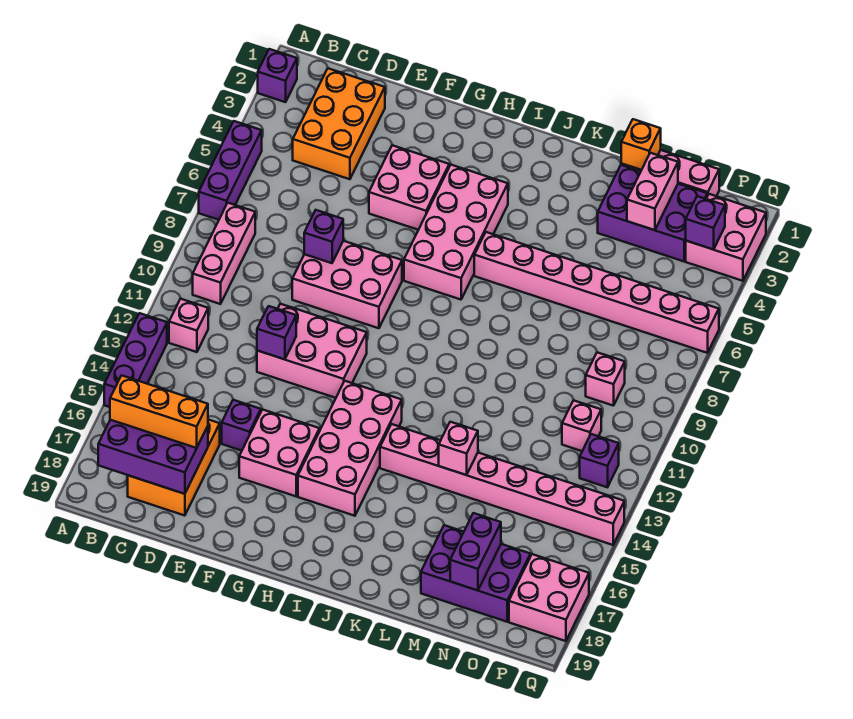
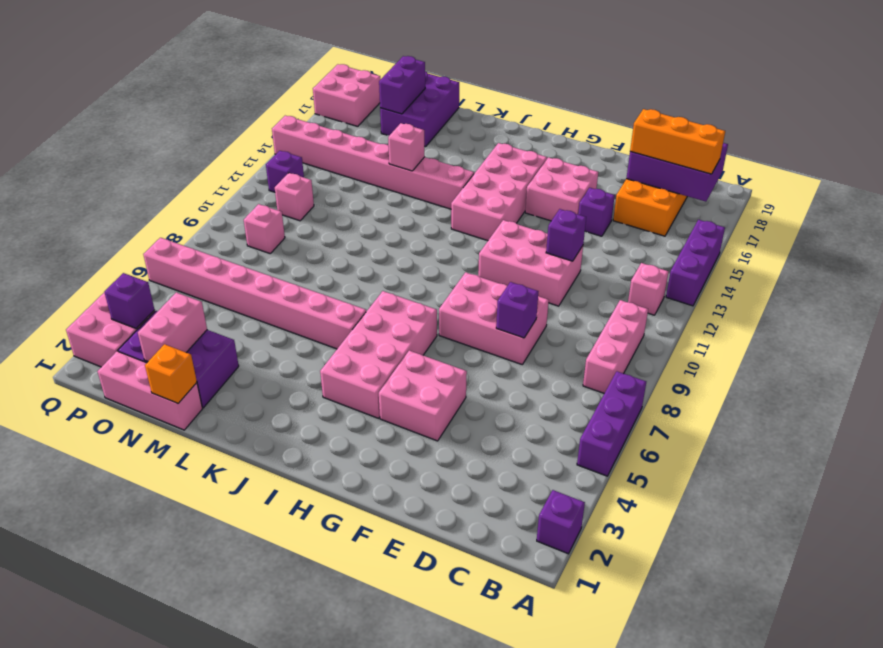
orange brick C2:D4 level 1 -> none
purple brick M17:O18 level 1 -> purple brick M17:N19 level 1

